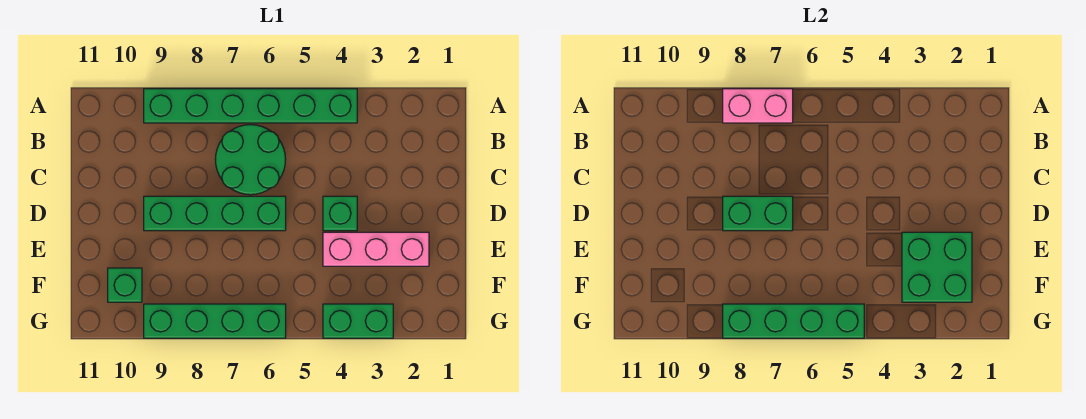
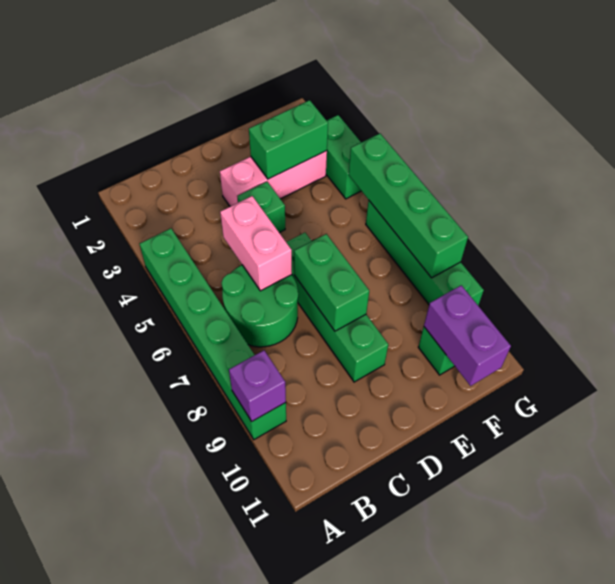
pink brick A7:A8 level 2 -> pink brick C5:C6 level 2
none -> purple brick A9 level 2
pink brick E2:E4 level 1 -> pink brick D3:F3 level 1
green brick E2:F3 level 2 -> green brick E3:F3 level 2
none -> purple brick F10:F11 level 2

